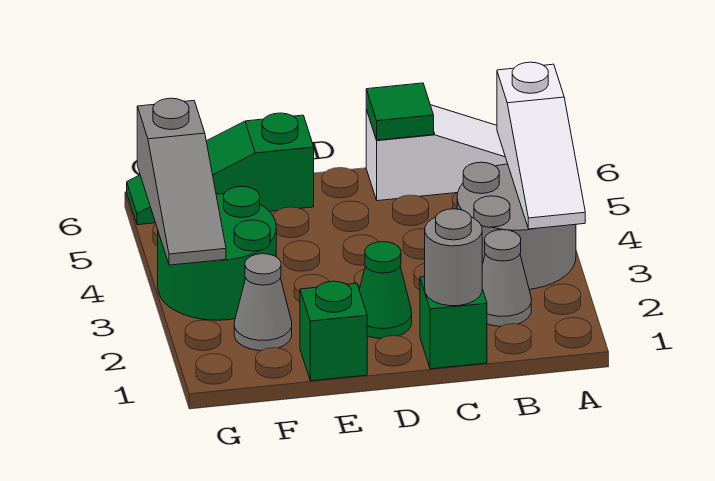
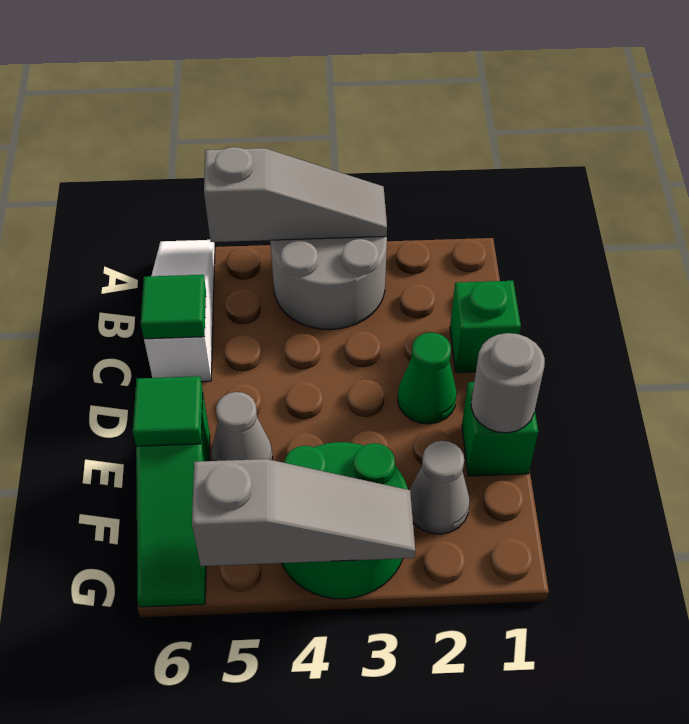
white slope A3:A5 level 2 top 5 -> grey slope A3:A5 level 2 top 5
grey cone B2 level 1 -> grey cone E5 level 1
grey round brick C1 level 2 -> grey round brick E1 level 2
none -> green tile E6 level 2

